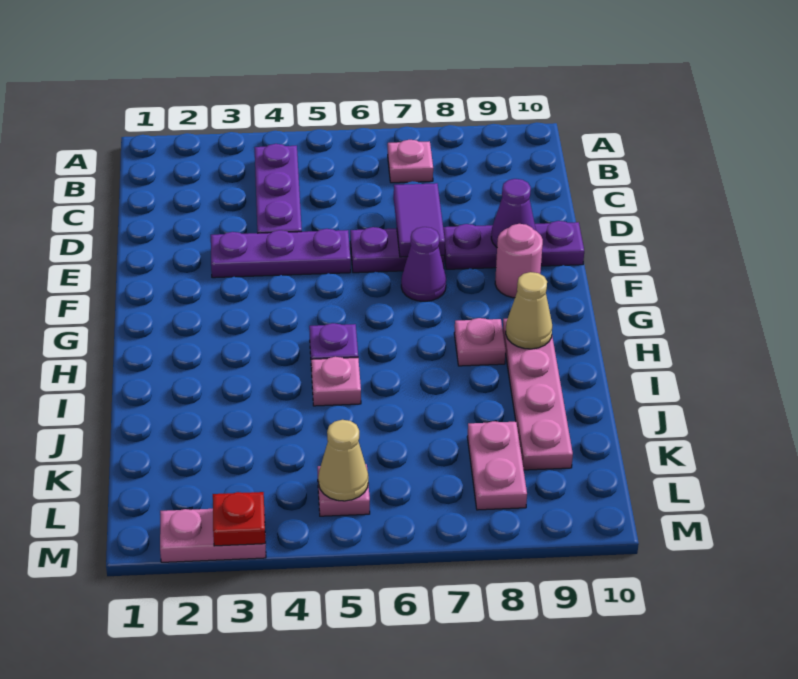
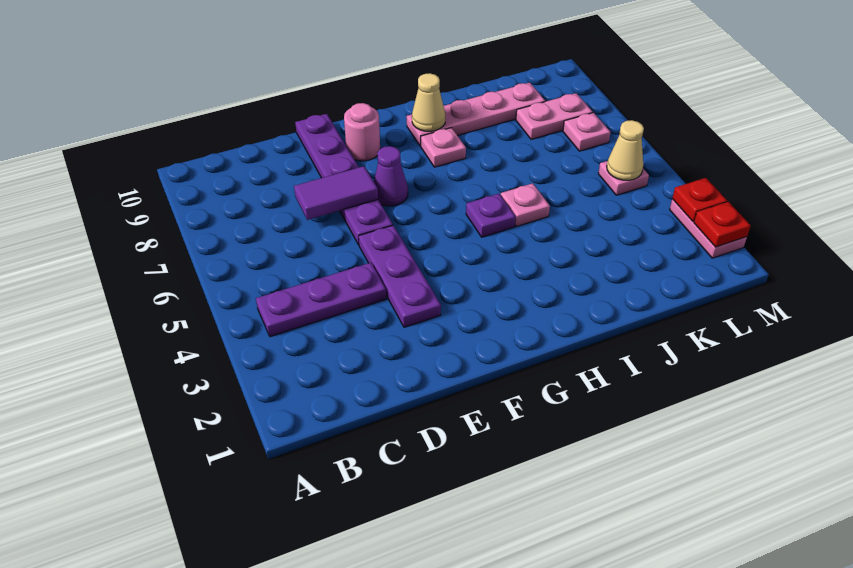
pink plate B7 level 1 -> pink plate L7 level 1
purple cone E9 level 2 -> none
none -> red plate M2 level 2

